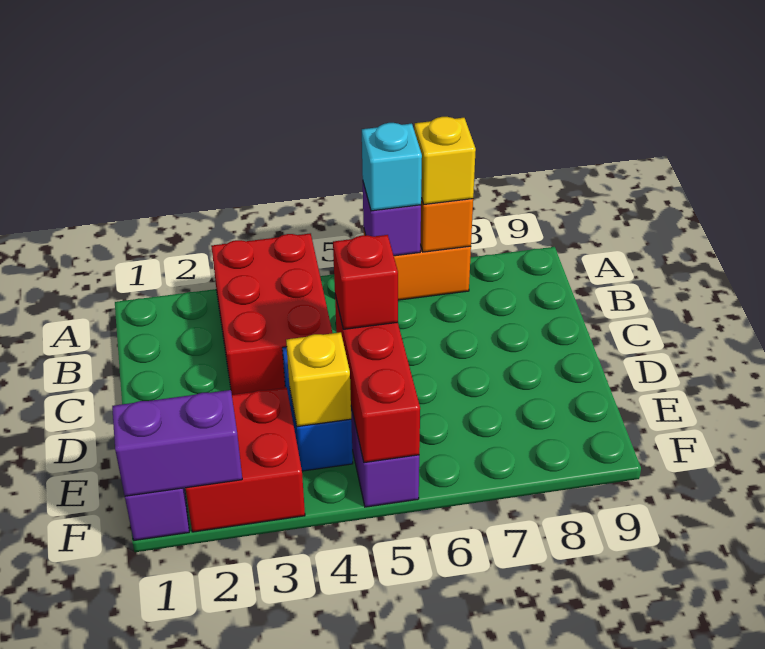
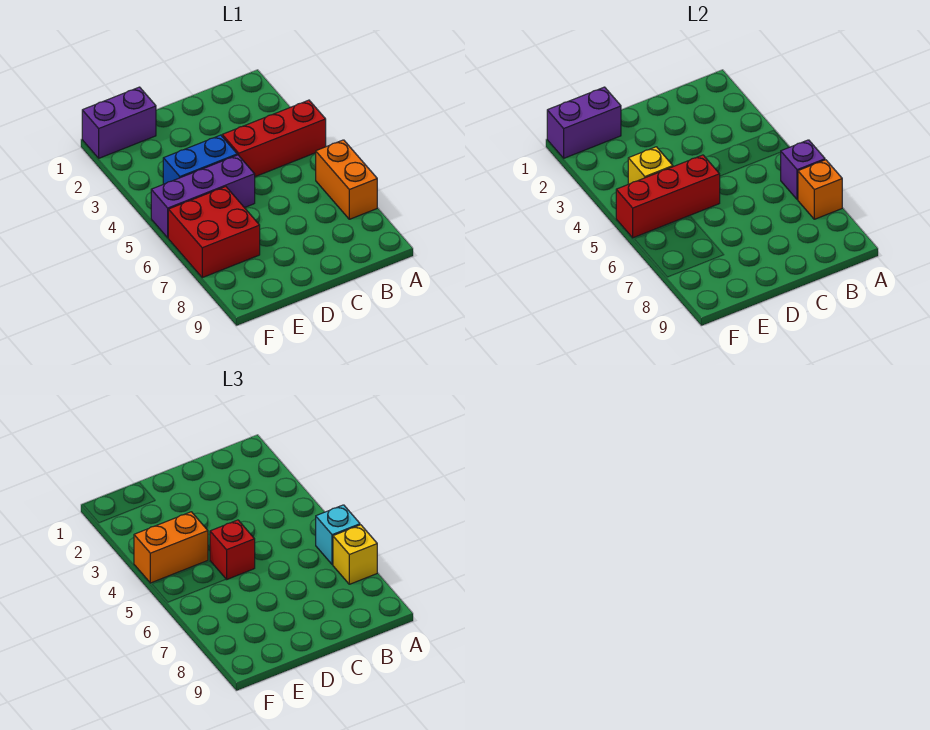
red brick A3:C4 level 1 -> red brick A4:C4 level 1
red brick E2:F3 level 1 -> red brick E6:F7 level 1
none -> orange brick E4:F4 level 3
purple brick F1:F2 level 2 -> purple brick E1:F1 level 2

